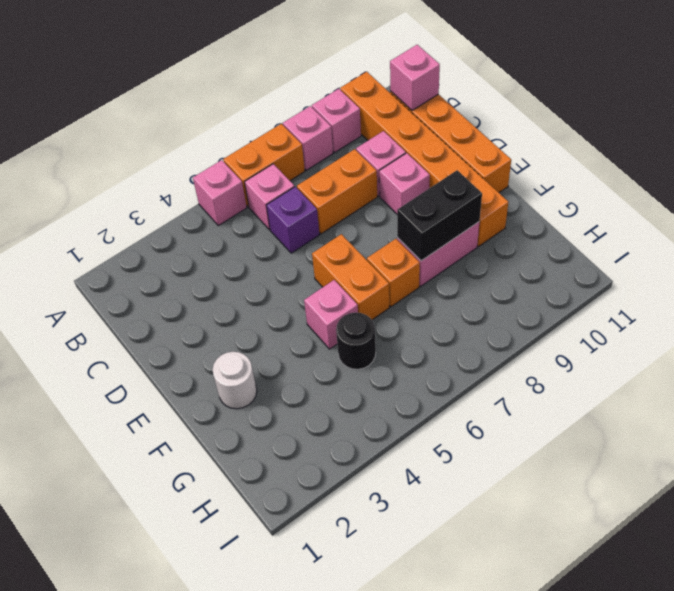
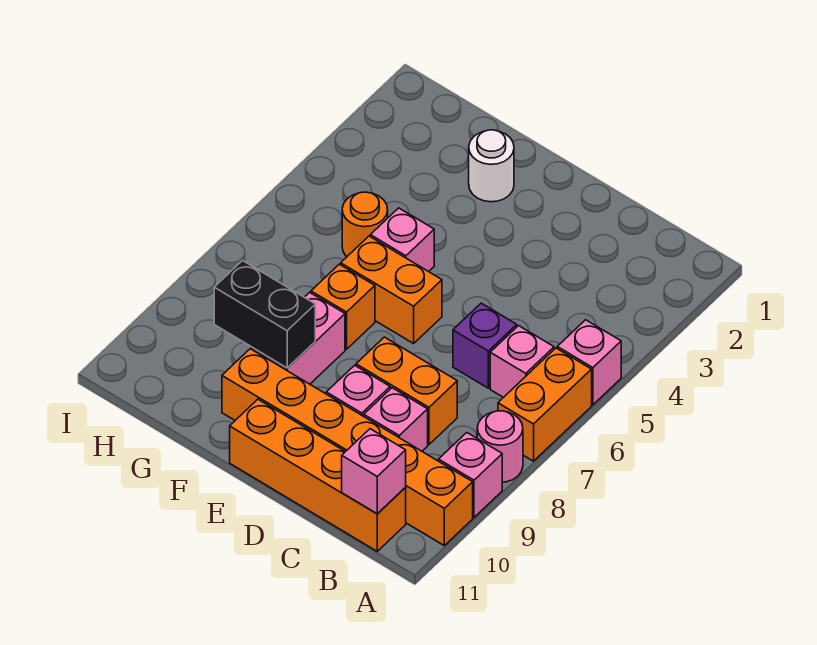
pink brick A8 level 1 -> pink round brick A8 level 1
orange brick C7:C8 level 1 -> orange brick C8:D8 level 1
black brick F8:F9 level 2 -> black brick F9:G9 level 2
black round brick G5 level 1 -> orange round brick G5 level 1

